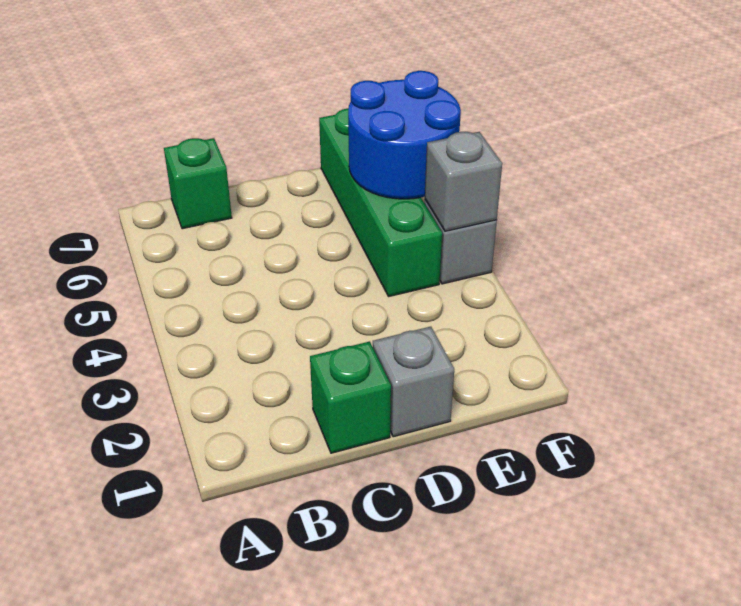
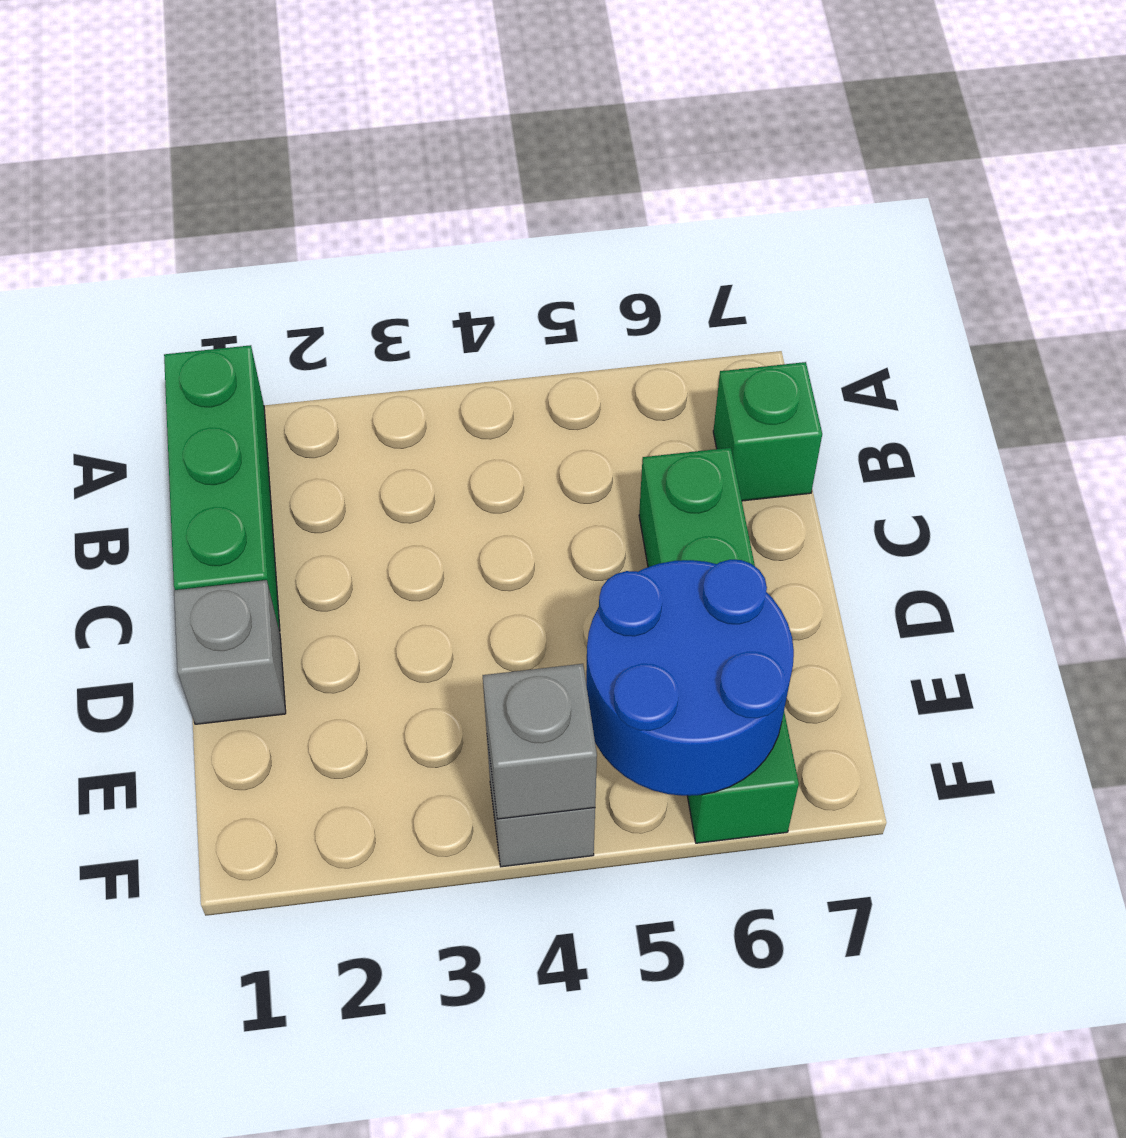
green brick C1 level 1 -> green brick A1:C1 level 1
green brick E4:E7 level 1 -> green brick C6:F6 level 1

